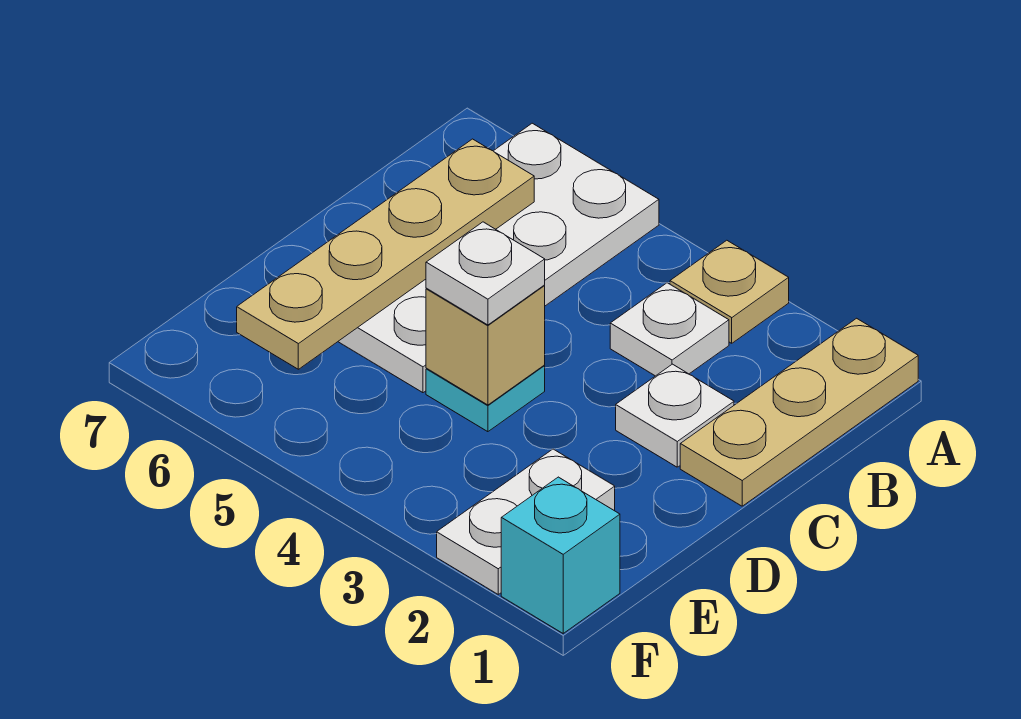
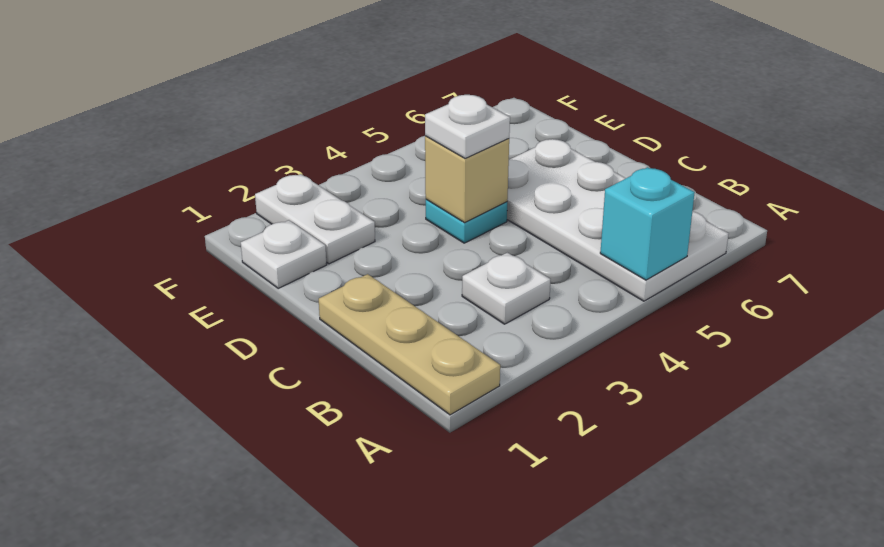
tan plate A3 level 1 -> none
tan plate B6:E6 level 2 -> none
white plate C2 level 1 -> white plate E1 level 1
cyan brick F1 level 1 -> cyan brick A5 level 2

